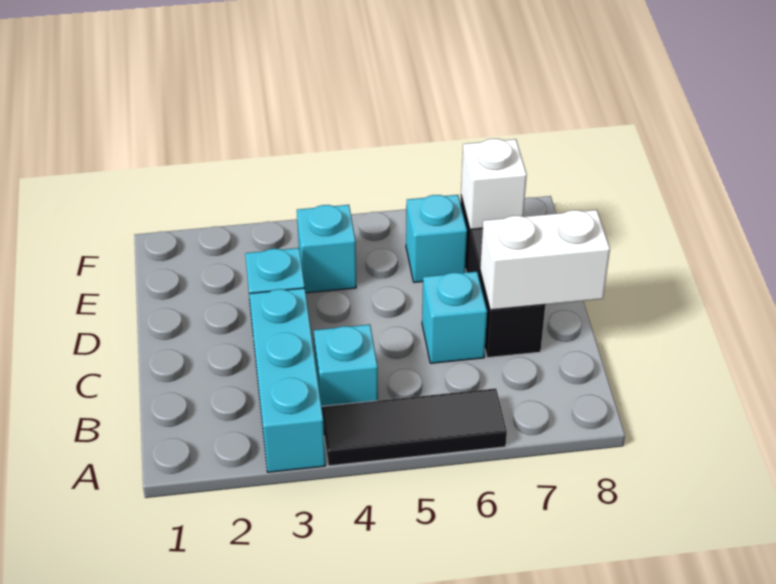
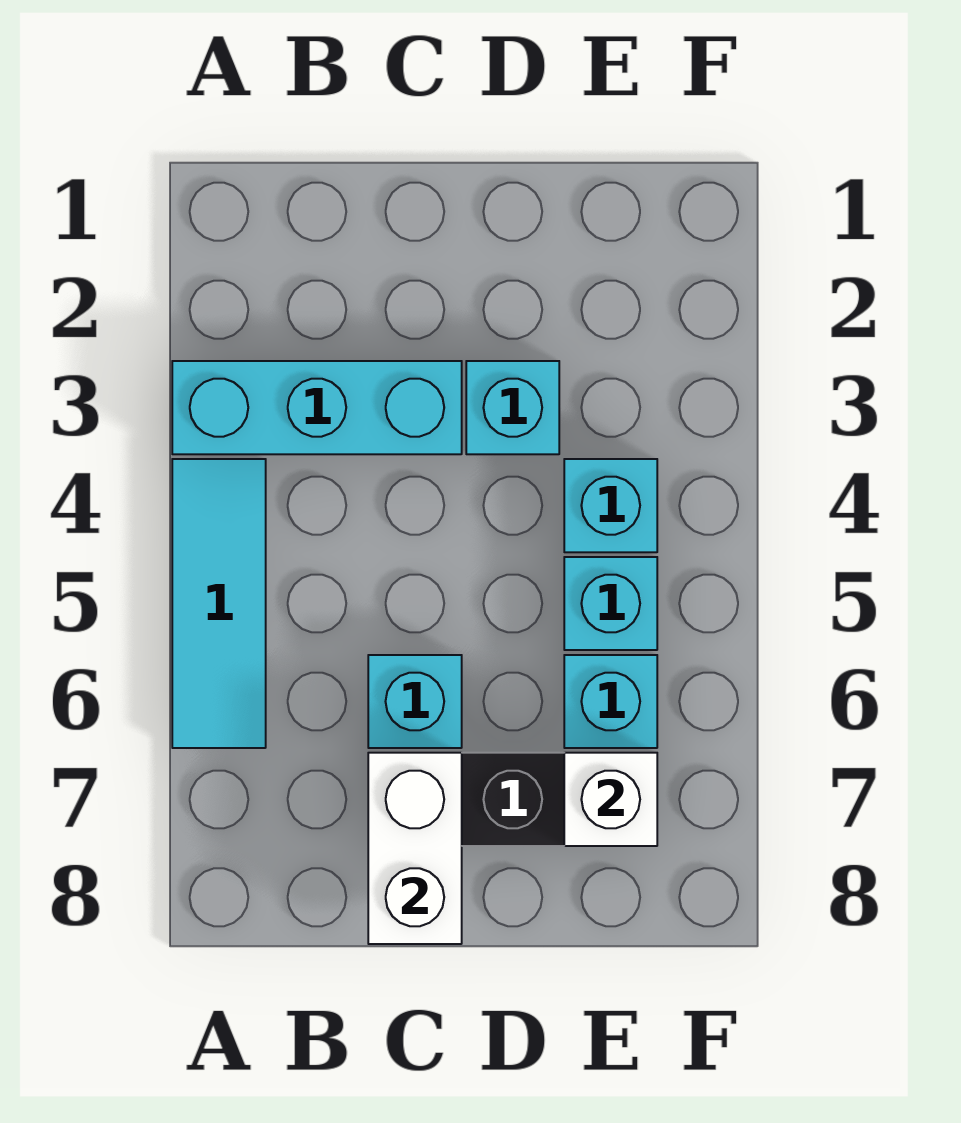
black tile A4:A6 level 1 -> cyan tile A4:A6 level 1
cyan brick B4 level 1 -> cyan brick E5 level 1

